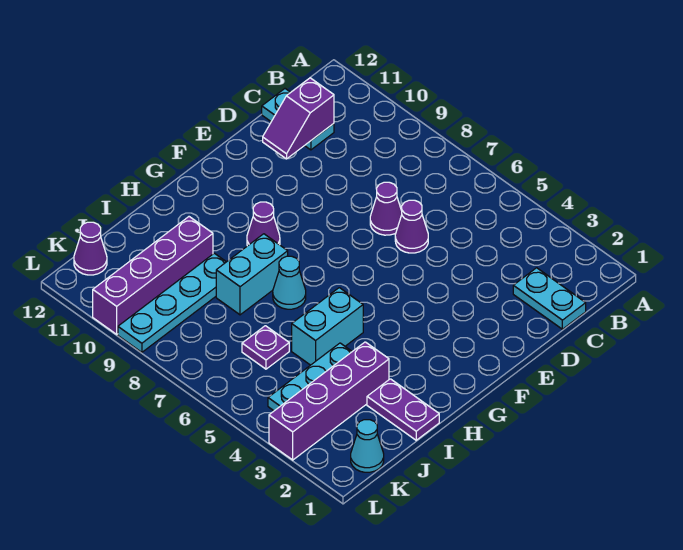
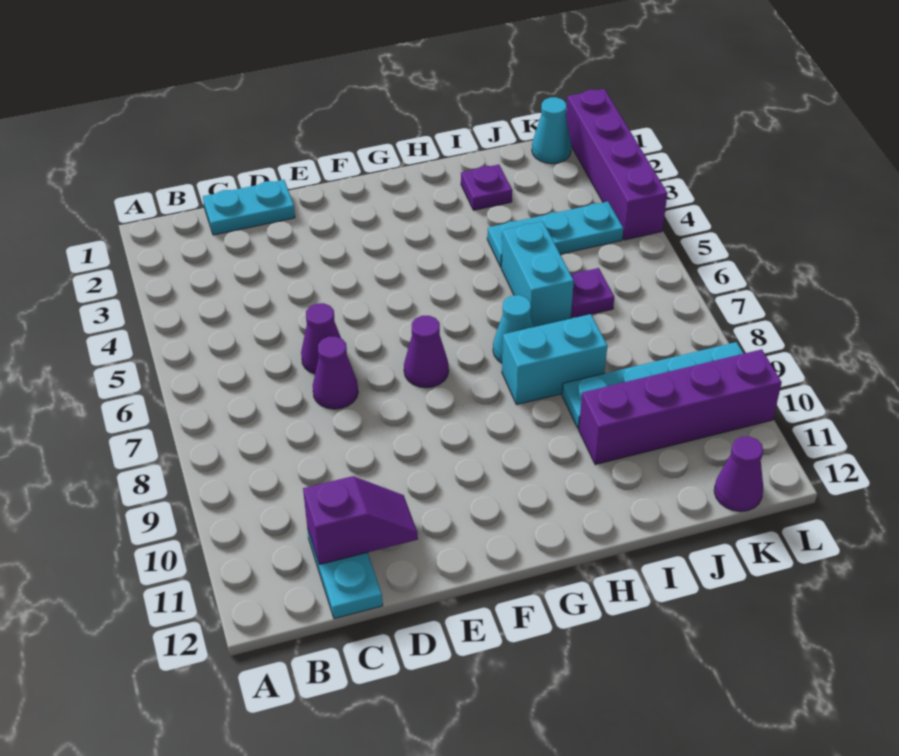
cyan plate C1:C2 level 1 -> cyan plate C1:D1 level 1
purple cone G9 level 1 -> purple cone F7 level 1
cyan brick H5:I5 level 1 -> cyan brick I5:I6 level 1
purple plate I1:I2 level 1 -> purple plate I2 level 1
purple brick I3:L3 level 1 -> purple brick L1:L4 level 1

